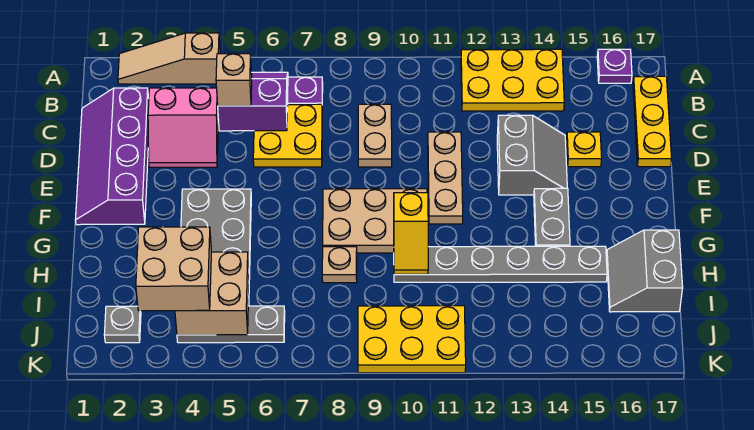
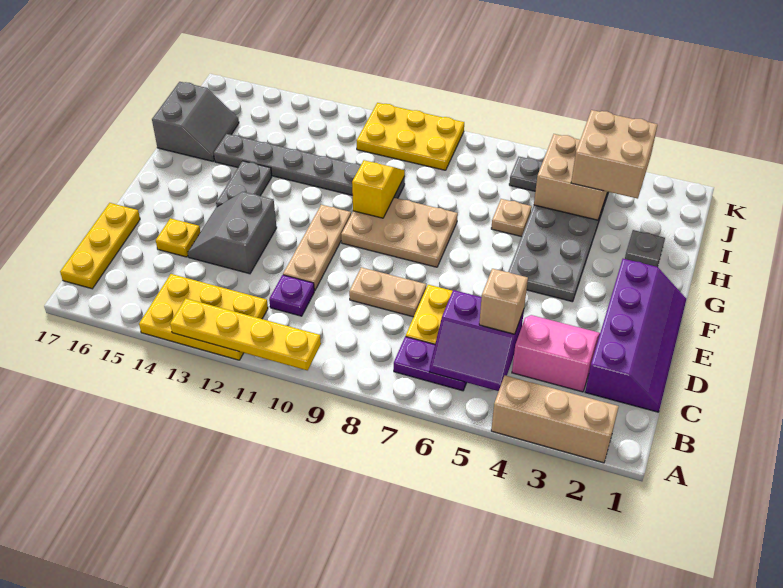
tan slope A2:A4 level 1 top 4 -> tan brick A2:A4 level 1
none -> yellow plate A10:A13 level 2
purple plate A16 level 1 -> purple plate C11 level 1
tan plate C9:D9 level 1 -> tan plate D8:D9 level 1
tan plate H8 level 1 -> tan plate H6 level 1
grey plate J2 level 1 -> grey plate H2 level 1

